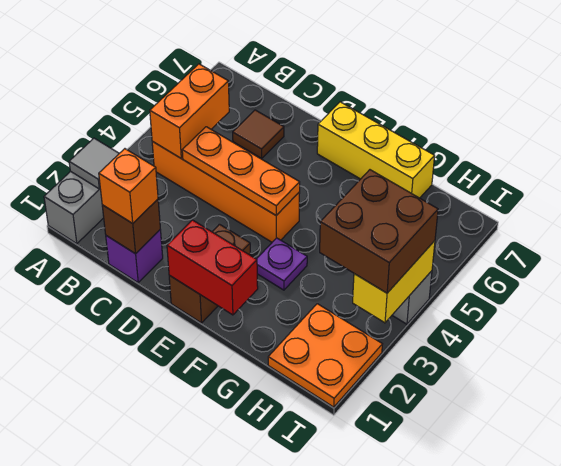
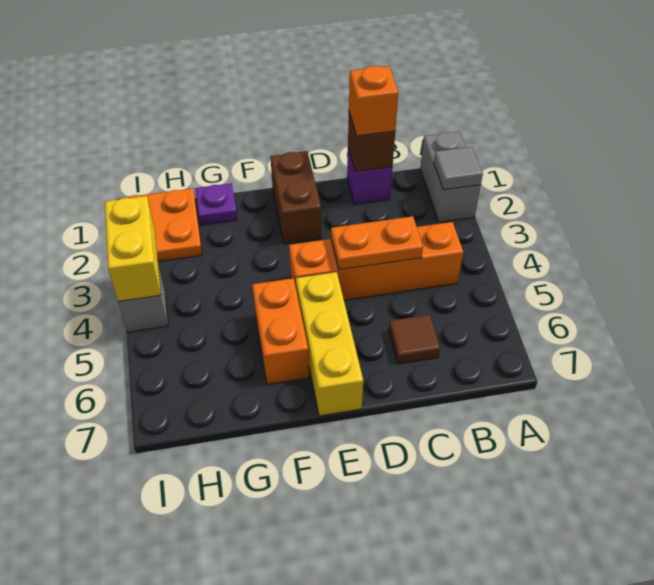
orange brick B4:B5 level 2 -> orange brick F5:F6 level 1
orange plate C4:E4 level 2 -> orange plate C4:D4 level 2
red brick E1:F1 level 2 -> none
yellow brick E7:G7 level 1 -> yellow brick E5:E7 level 1
purple plate F3 level 1 -> purple plate G1 level 1
brown brick H3:I4 level 3 -> none

